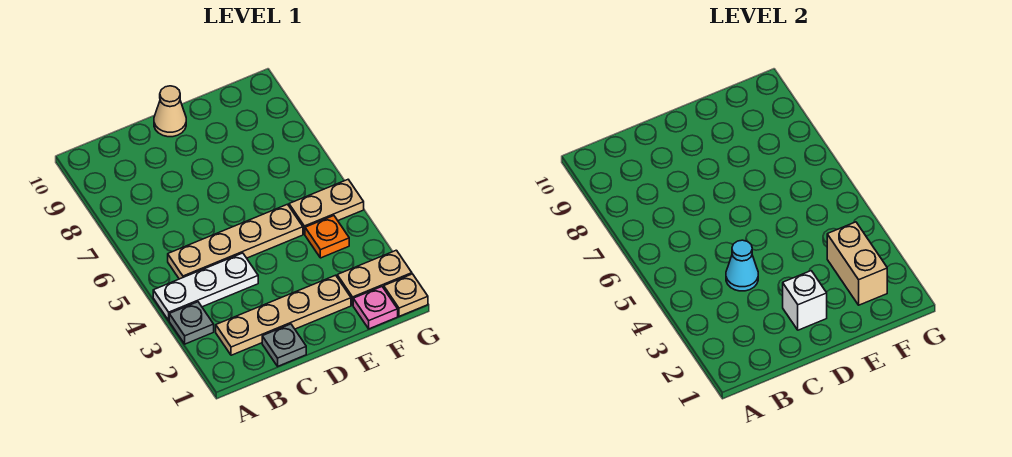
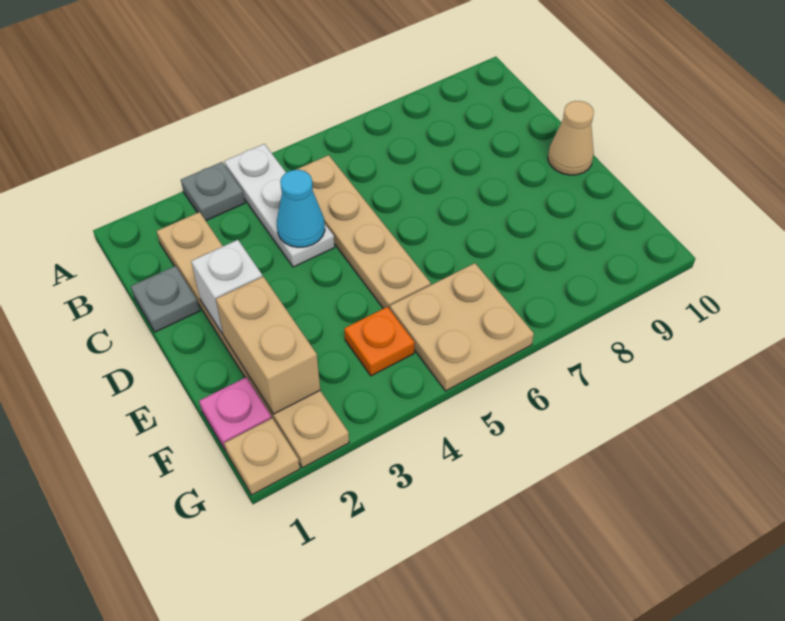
tan brick F2:F3 level 2 -> tan brick E2:F2 level 2
tan plate F5:G5 level 1 -> tan plate F5:G6 level 1

